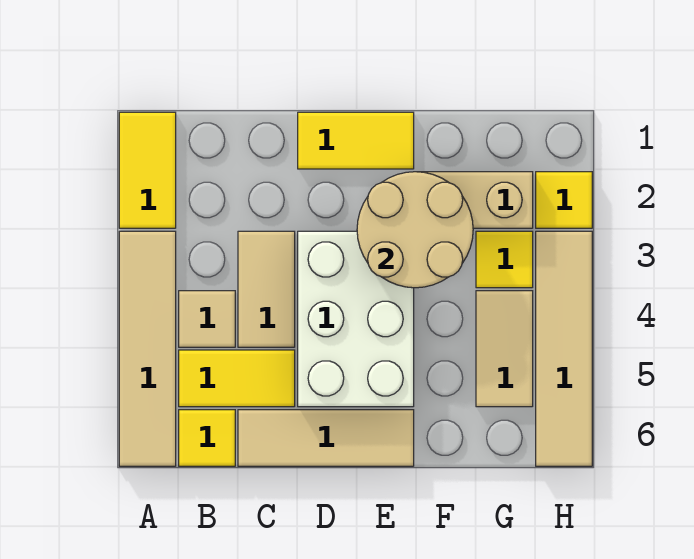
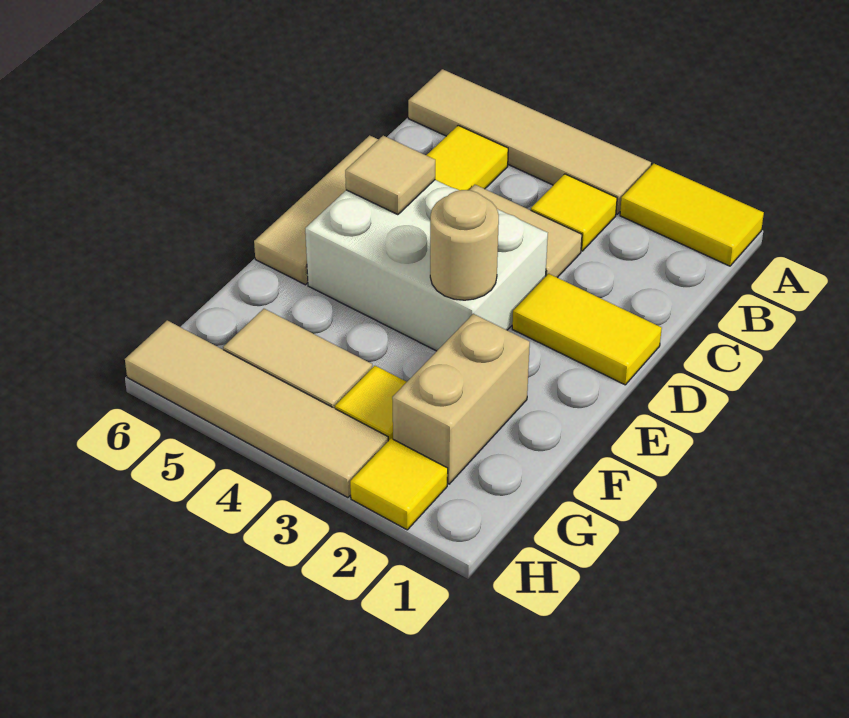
tan tile B4 level 1 -> tan tile D5 level 2
yellow tile B6 level 1 -> yellow tile B3 level 1
yellow tile D1:E1 level 1 -> yellow tile D1:D2 level 1
tan round brick E2:F3 level 2 -> tan round brick E3 level 2

